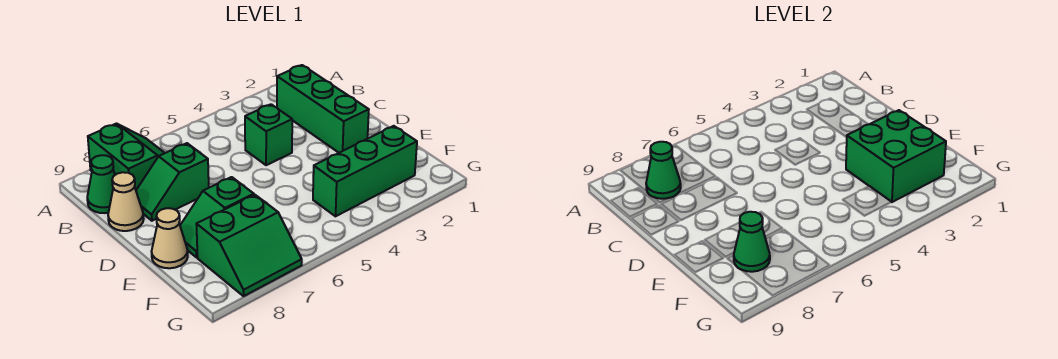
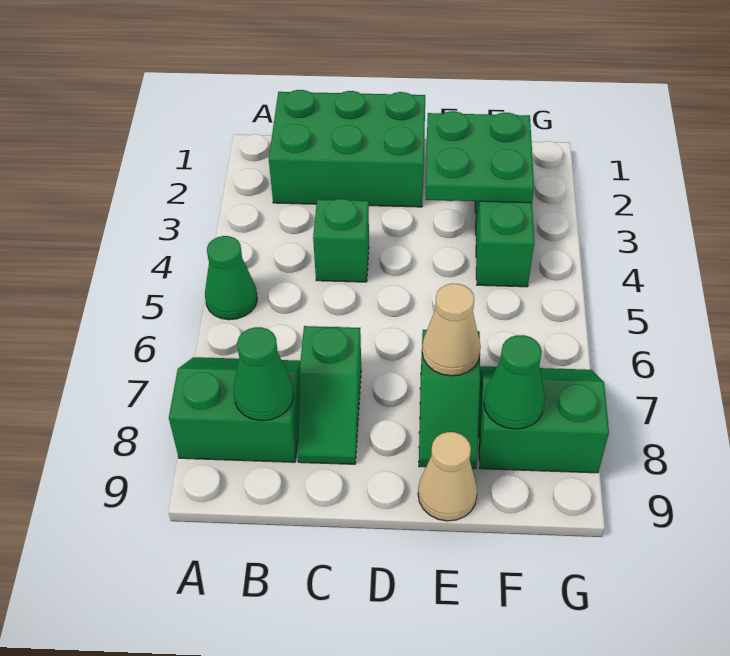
green brick B2:D2 level 1 -> green brick B1:D2 level 1
green cone B9 level 1 -> green cone A5 level 1
tan cone C9 level 1 -> tan cone E7 level 2
green brick E2:F3 level 2 -> green plate E2:F3 level 2
green slope F7:G8 level 1 top F -> green slope F7:G8 level 1 top 8

